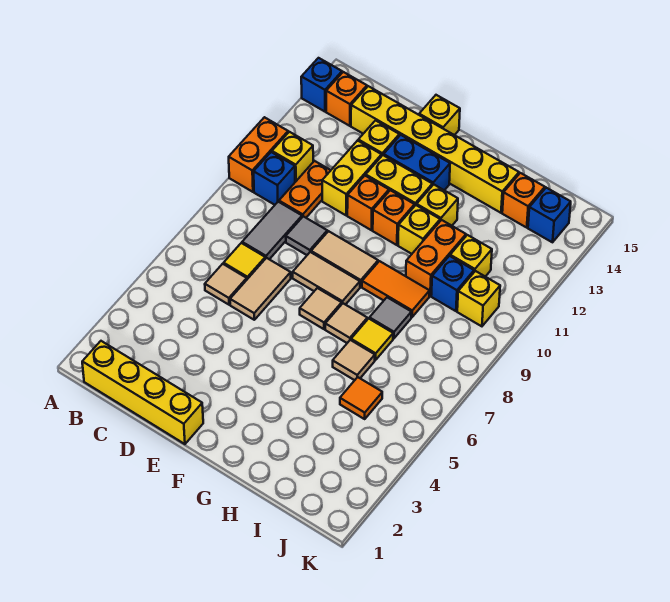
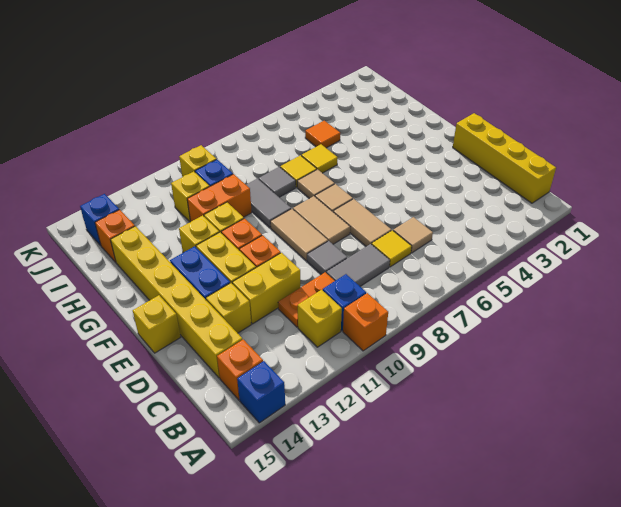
orange brick A10:A11 level 1 -> orange brick A10 level 1
tan tile D6:D7 level 1 -> tan tile D7:E7 level 1
orange tile G9:H9 level 1 -> grey tile G9:H9 level 1
tan tile H6 level 1 -> yellow tile H6 level 1

